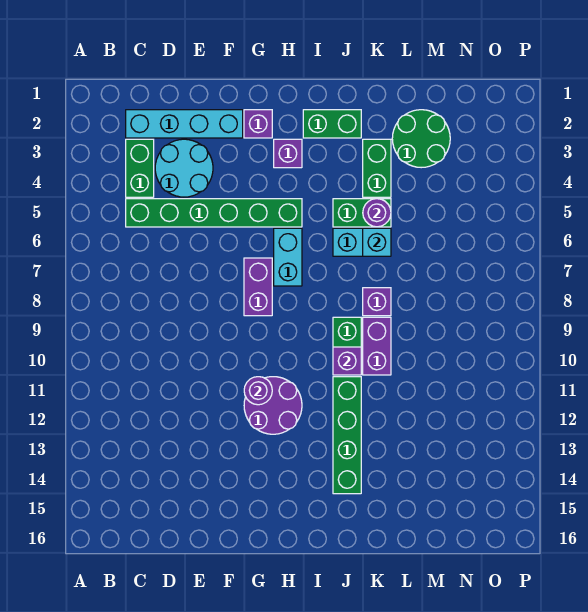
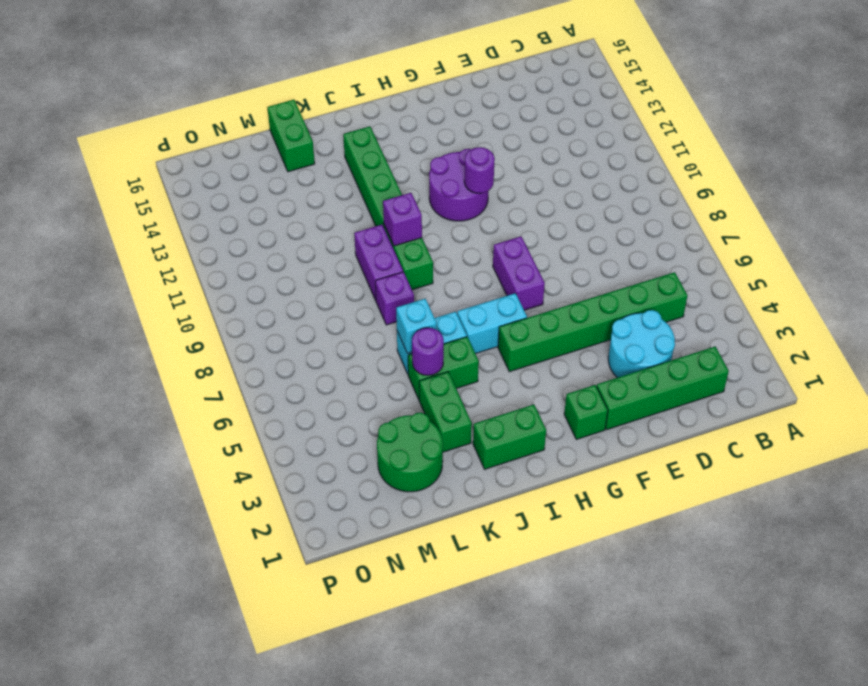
cyan brick C2:F2 level 1 -> green brick C2:F2 level 1
green brick C3:C4 level 1 -> green brick L15:L16 level 1
purple brick G2 level 1 -> green brick G2 level 1
purple brick H3 level 1 -> none
cyan brick H6:H7 level 1 -> cyan brick H6:I6 level 1

